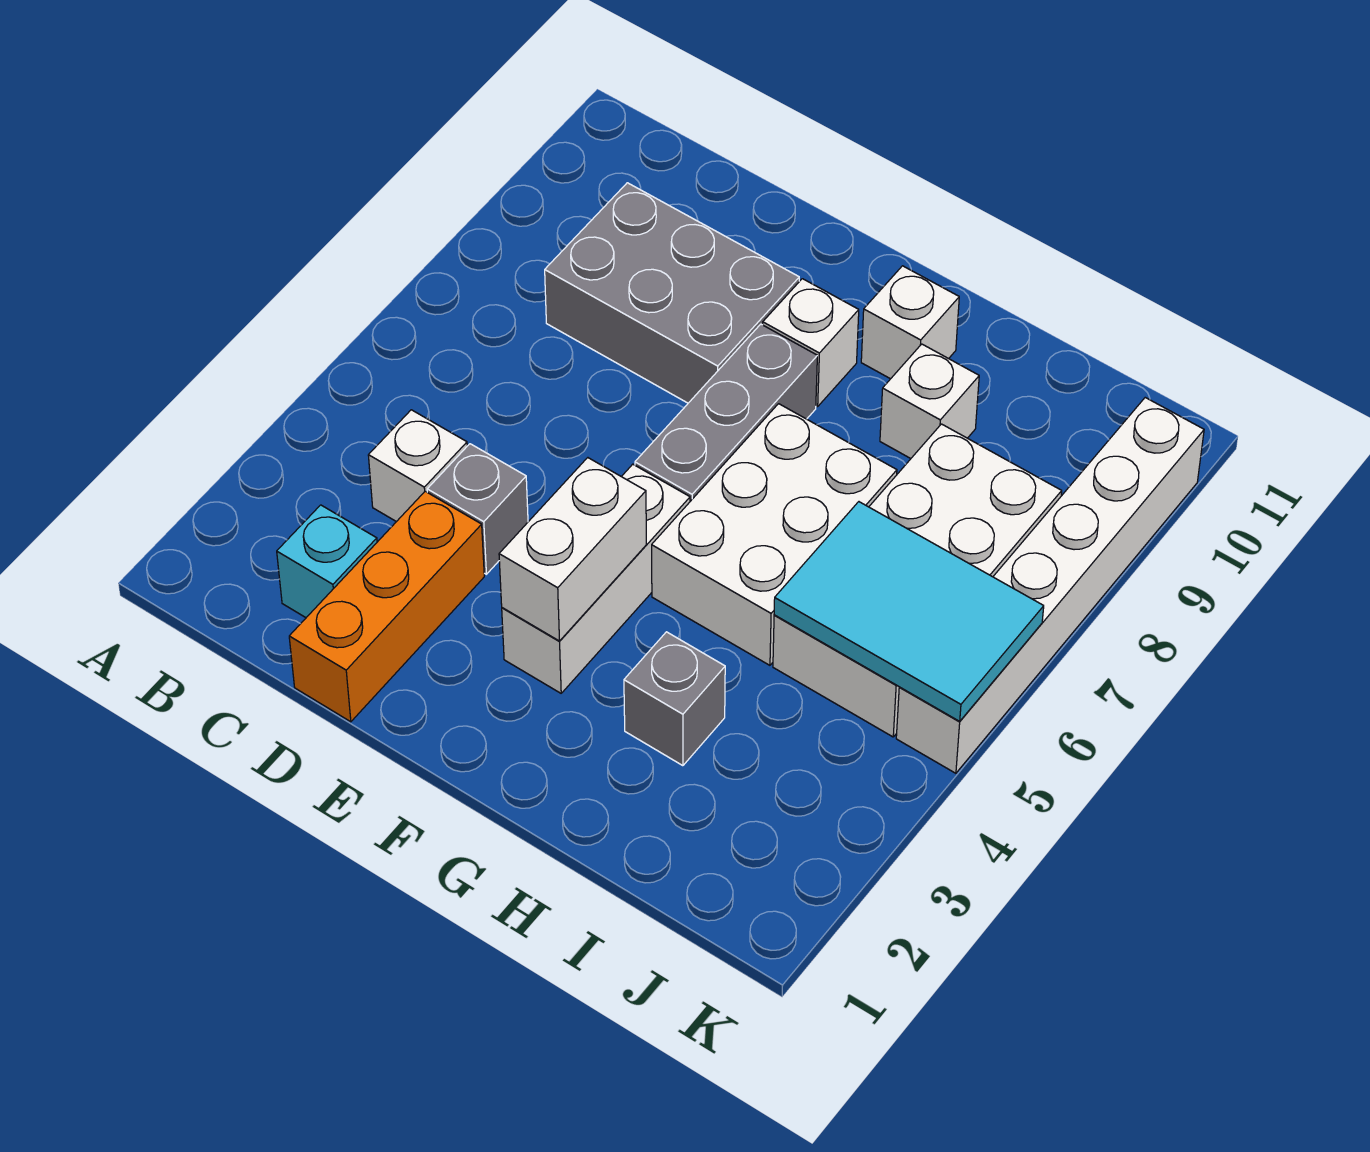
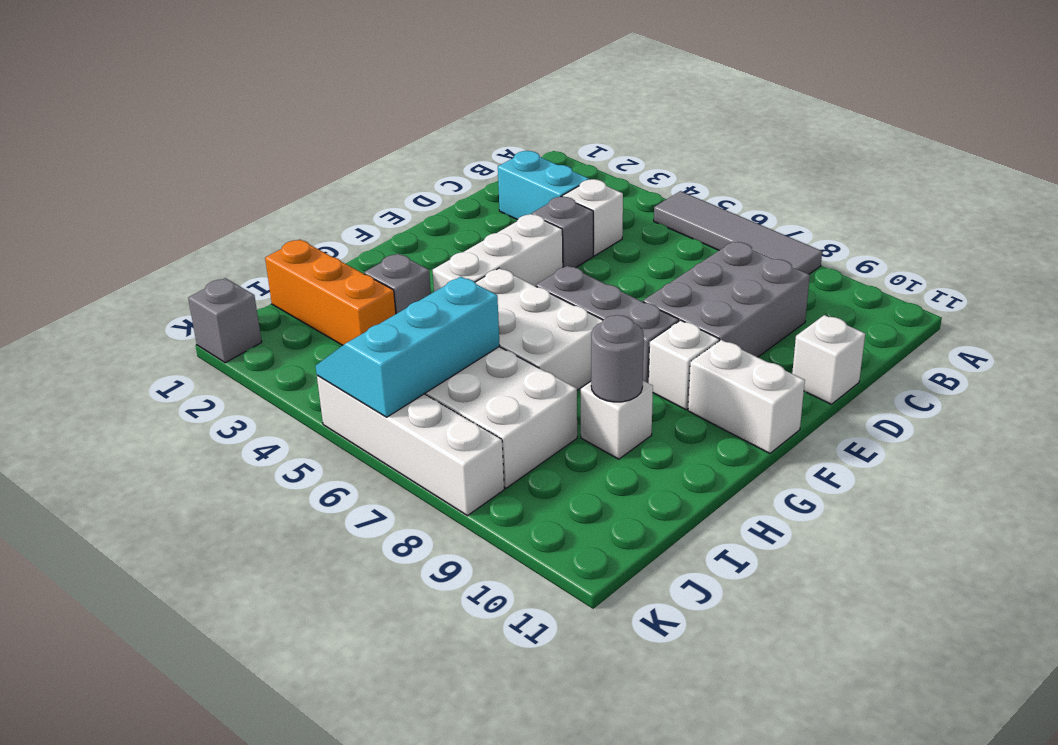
none -> grey tile A5:A8 level 1
cyan brick C2 level 1 -> cyan brick C2:C3 level 1
orange brick D1:D3 level 1 -> orange brick I1:I3 level 1
white brick F3:F5 level 1 -> white brick E4:G4 level 1
white brick F3:F4 level 2 -> white brick F10:F11 level 1
white brick G10 level 1 -> white brick D11 level 1
none -> grey round brick H9 level 2
cyan tile I5:K6 level 2 -> cyan slope I5:K6 level 2 top 6
none -> grey brick K1 level 1
white brick K5:K10 level 1 -> white brick K5:K8 level 1

